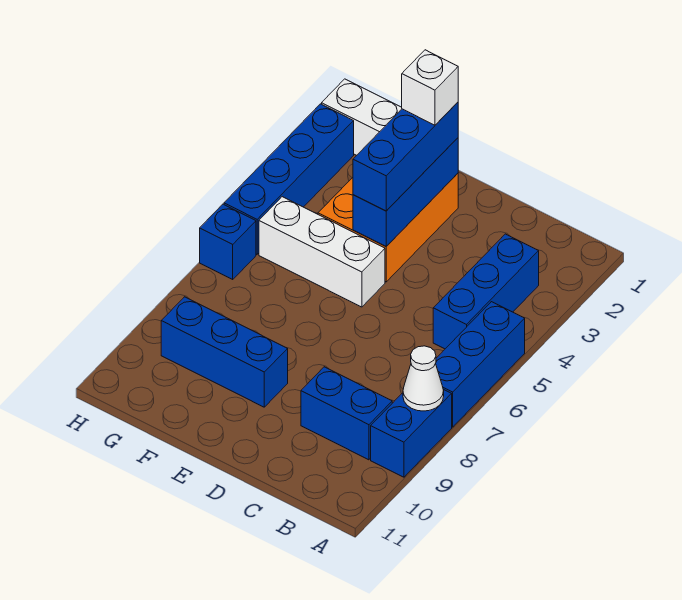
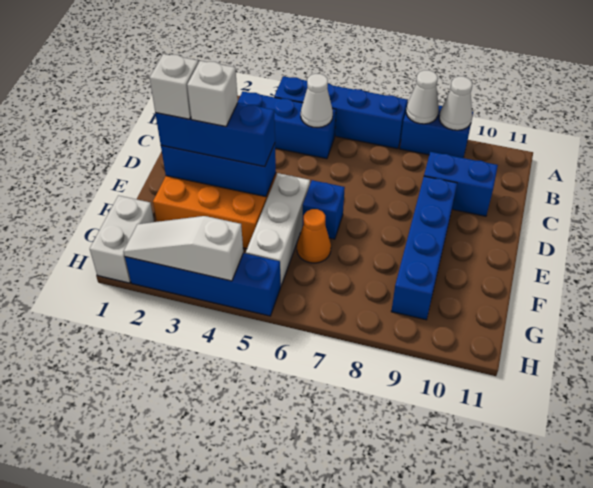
blue brick A5:A7 level 1 -> blue brick A4:A7 level 1
none -> white cone A9 level 2
none -> white cone B5 level 2
blue brick B9:C9 level 1 -> blue brick C9:C10 level 1
none -> white brick E3 level 4
blue brick E9:G9 level 1 -> blue brick D9:G9 level 1
none -> orange cone F6 level 1
none -> white slope H2:H4 level 2 top 4
blue brick H6 level 1 -> blue brick E6 level 1

